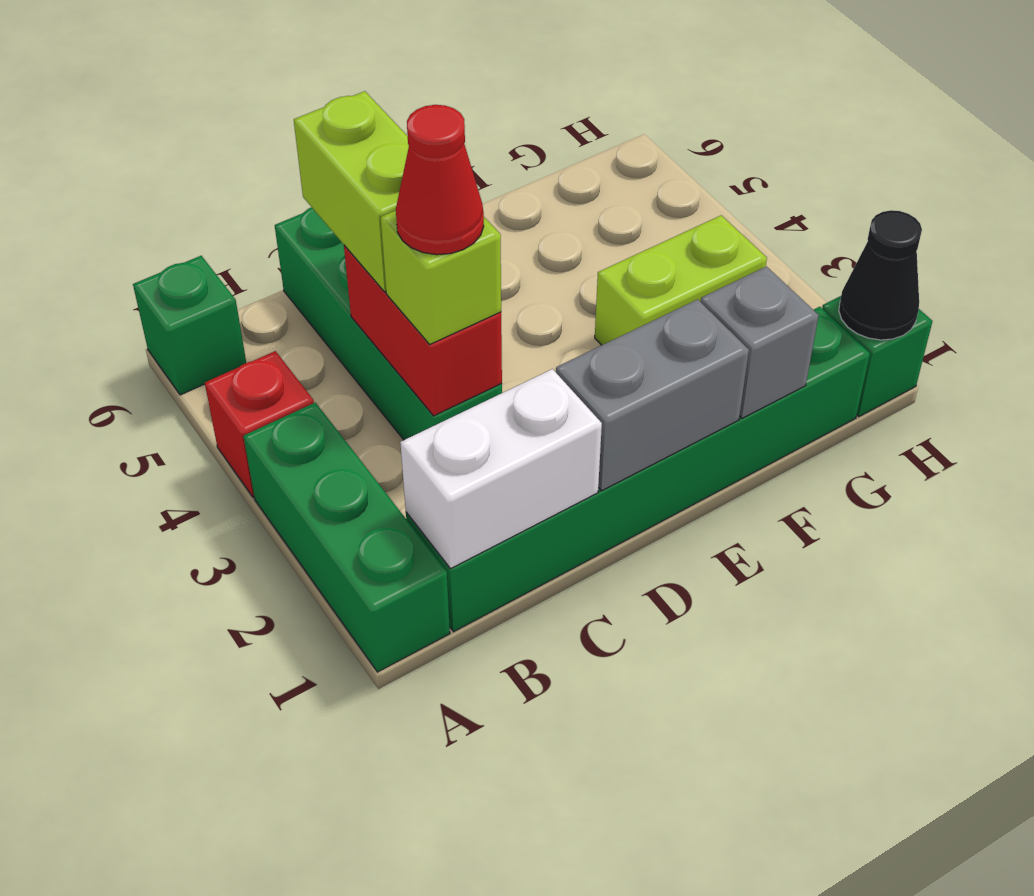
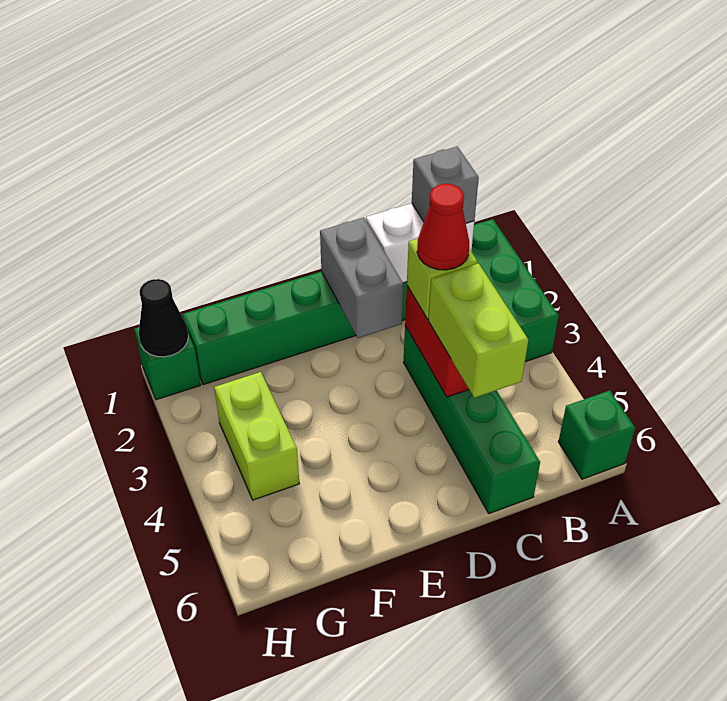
red brick A4 level 1 -> none
grey brick D1:E1 level 2 -> grey brick D1:D2 level 2
grey brick F1 level 2 -> grey brick B1 level 3
lime brick F3:G3 level 1 -> lime brick G3:G4 level 1

